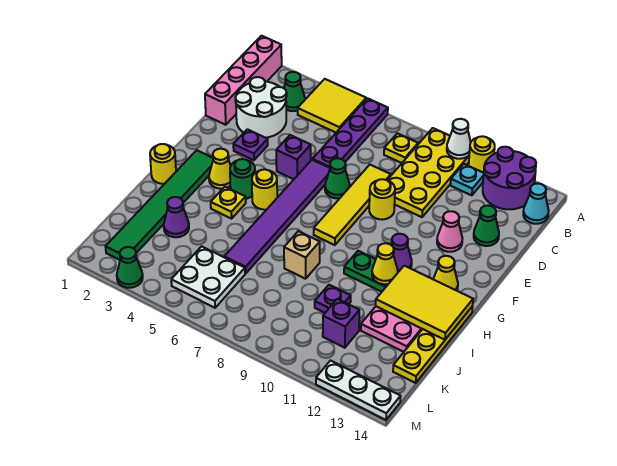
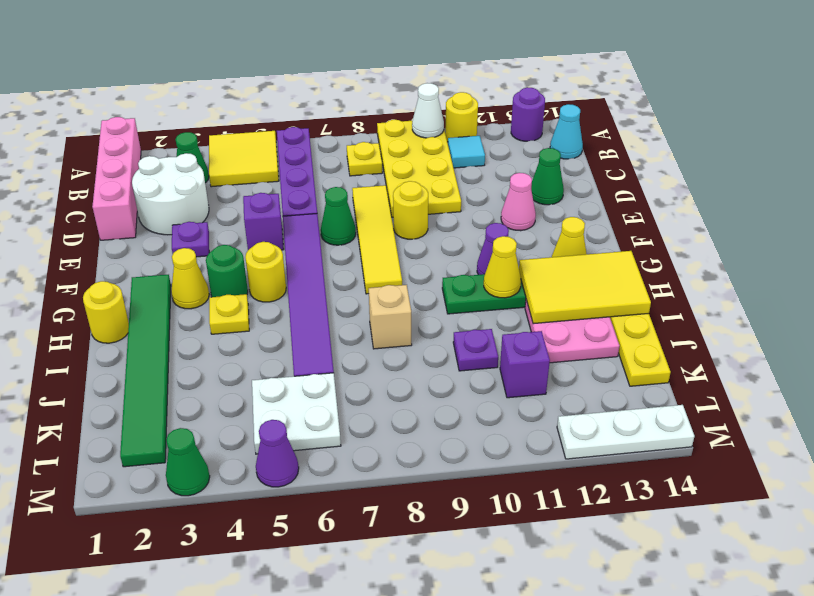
purple round brick A12:B13 level 1 -> purple round brick A13 level 1
cyan plate B11 level 1 -> cyan tile B11 level 1
purple cone J3 level 1 -> purple cone M5 level 1

